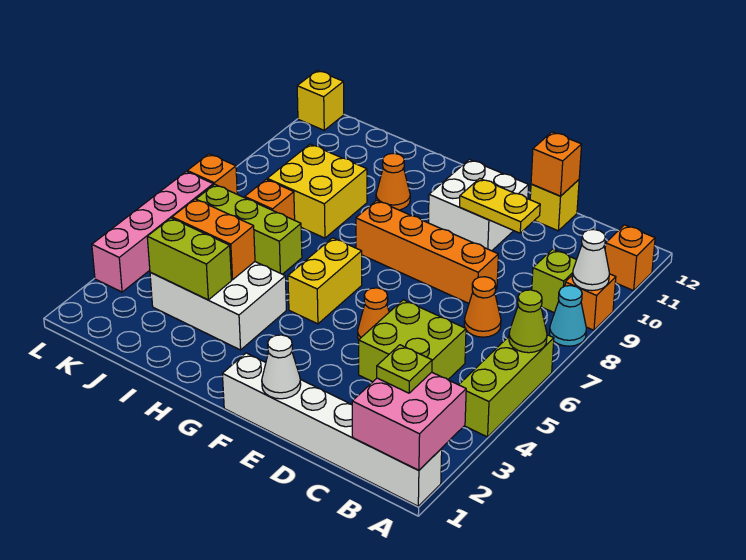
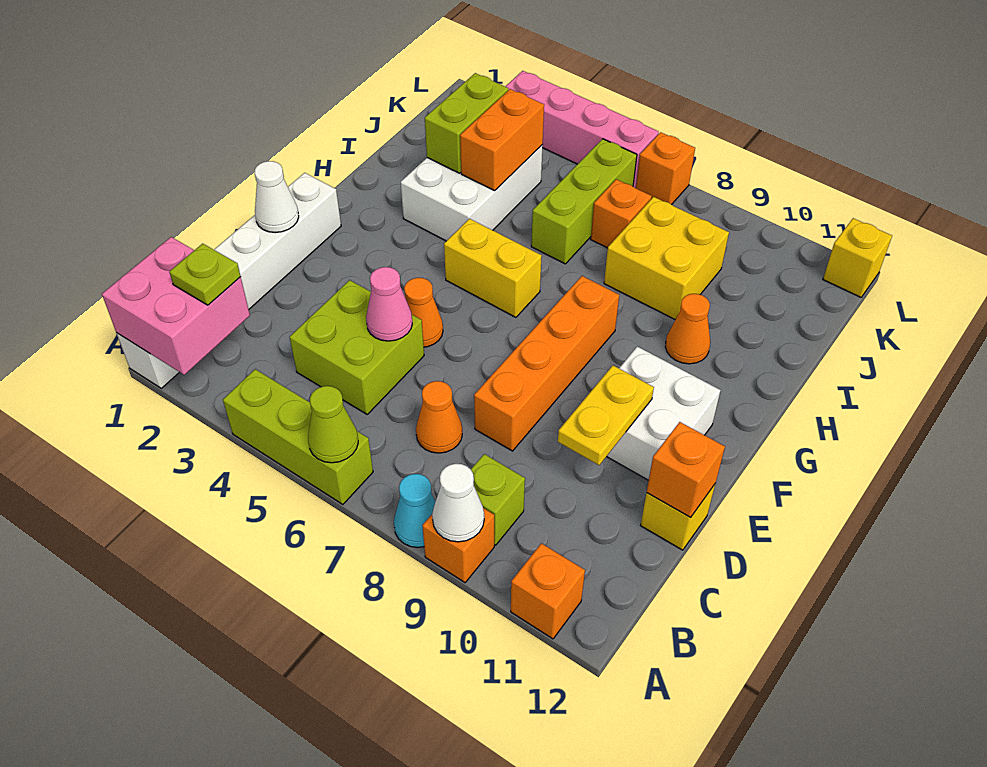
none -> pink cone D5 level 2

